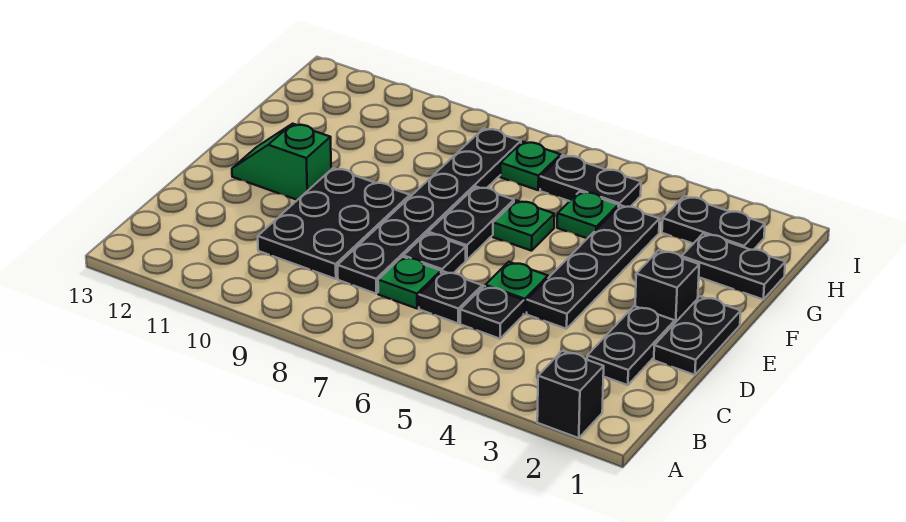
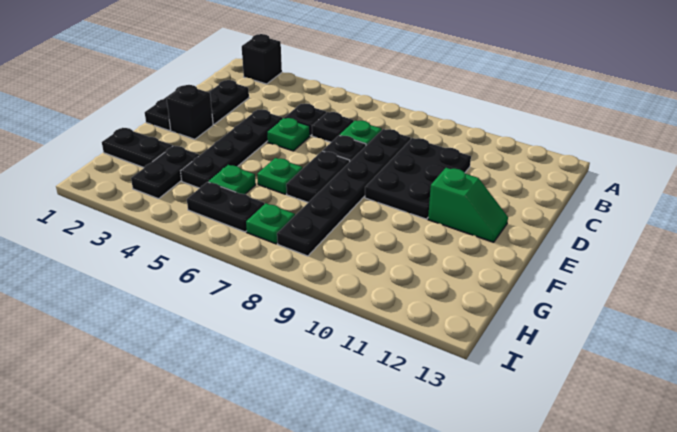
black plate H2:H3 level 1 -> black plate G3:H3 level 1

